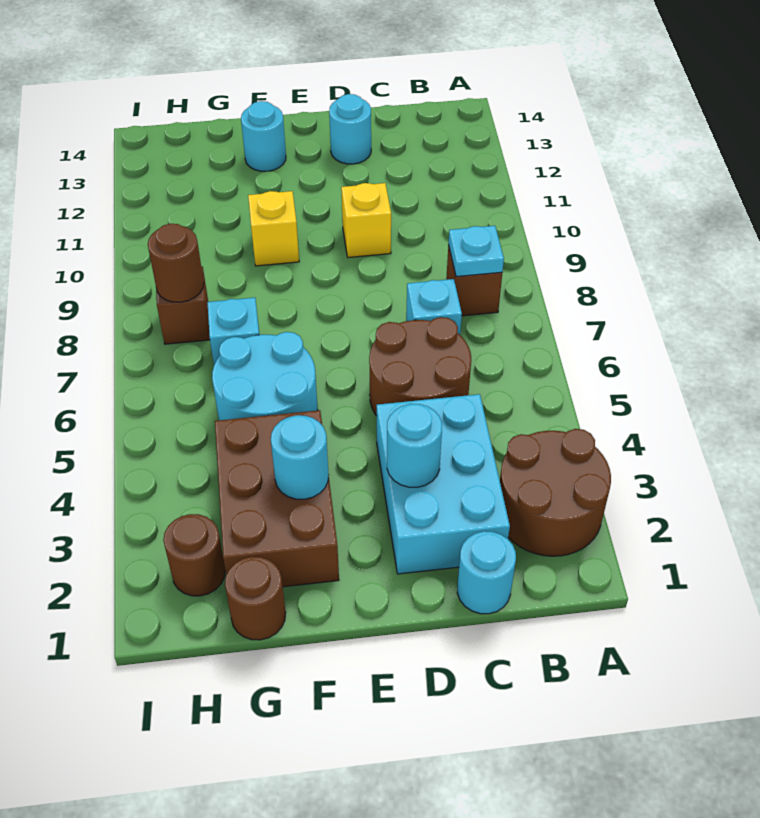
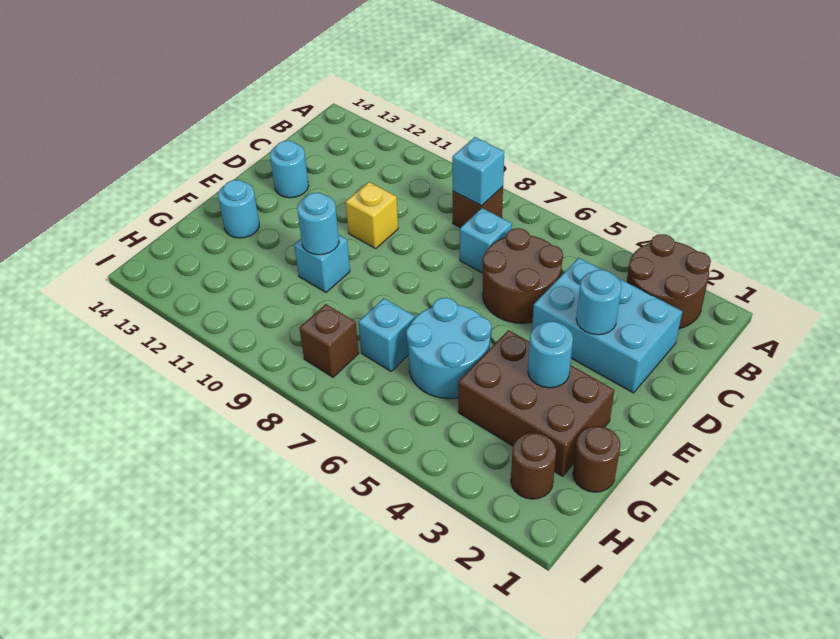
cyan plate B8 level 2 -> cyan brick B8 level 2
cyan round brick C1 level 1 -> cyan round brick F10 level 2
yellow brick F10 level 1 -> cyan brick F10 level 1
brown round brick H8 level 2 -> none

